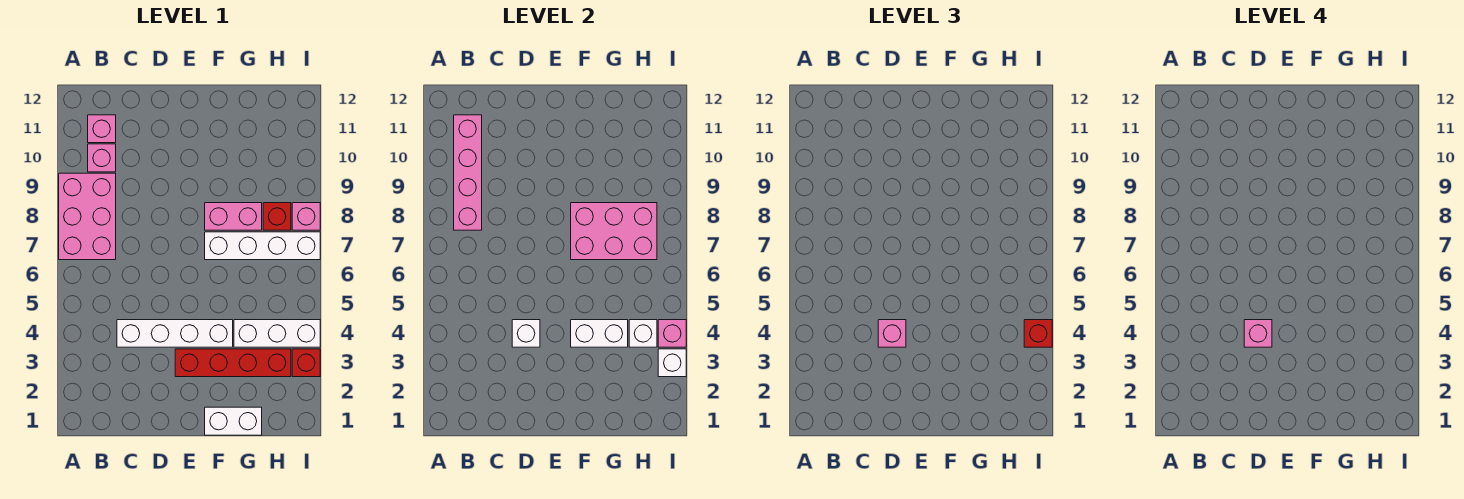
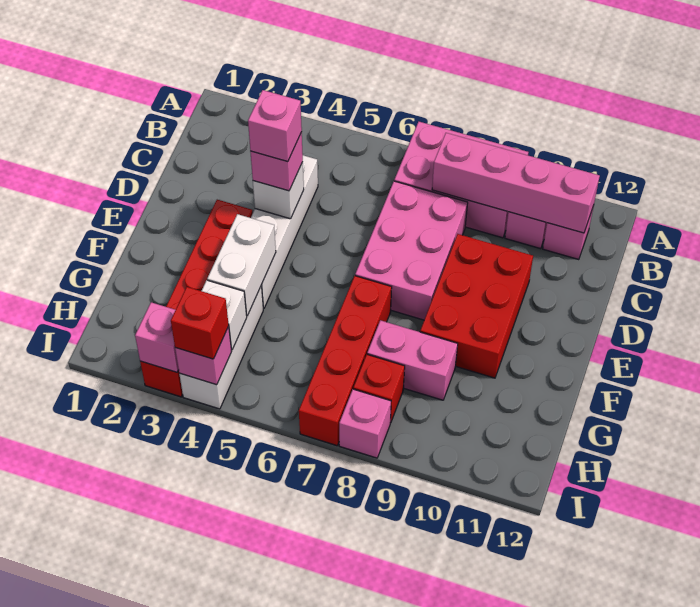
none -> red brick D9:F10 level 1
white brick F1:G1 level 1 -> none
white brick F7:I7 level 1 -> red brick F7:I7 level 1
pink brick F7:H8 level 2 -> pink brick C7:E8 level 1
pink brick F8:G8 level 1 -> pink brick G8:G9 level 1
white brick I3 level 2 -> pink brick I3 level 2

